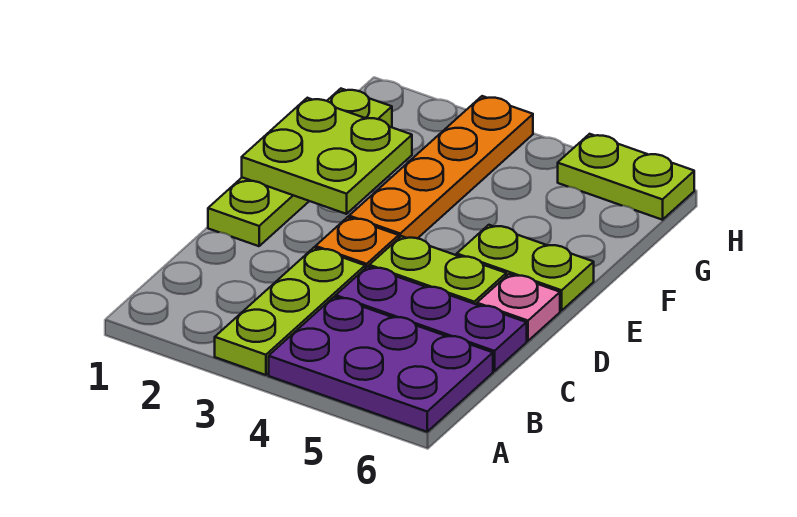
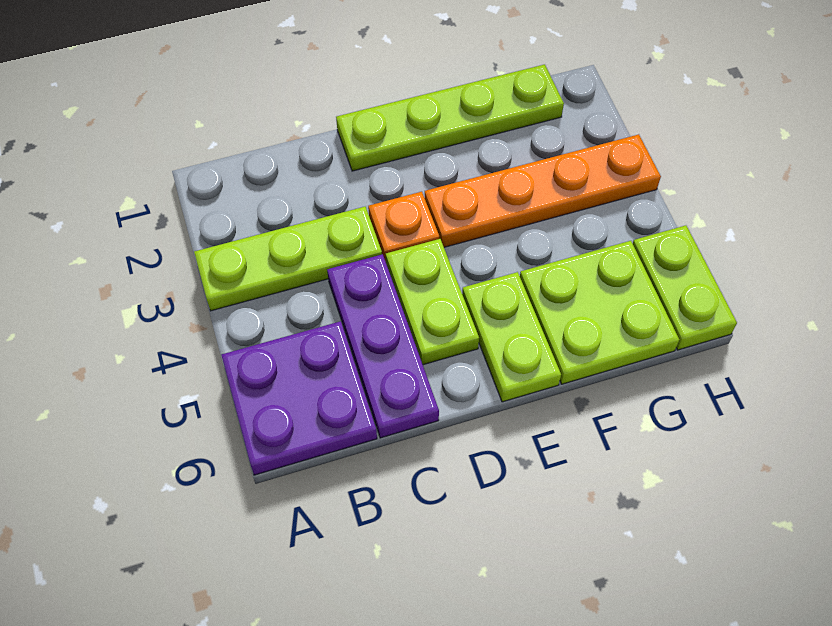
purple plate A4:B6 level 1 -> purple plate A5:B6 level 1
pink plate D6 level 1 -> none
lime plate E1:F2 level 2 -> lime plate F5:G6 level 1

